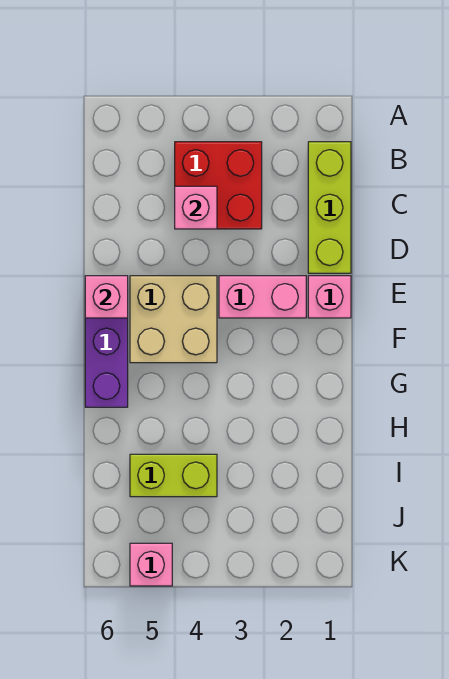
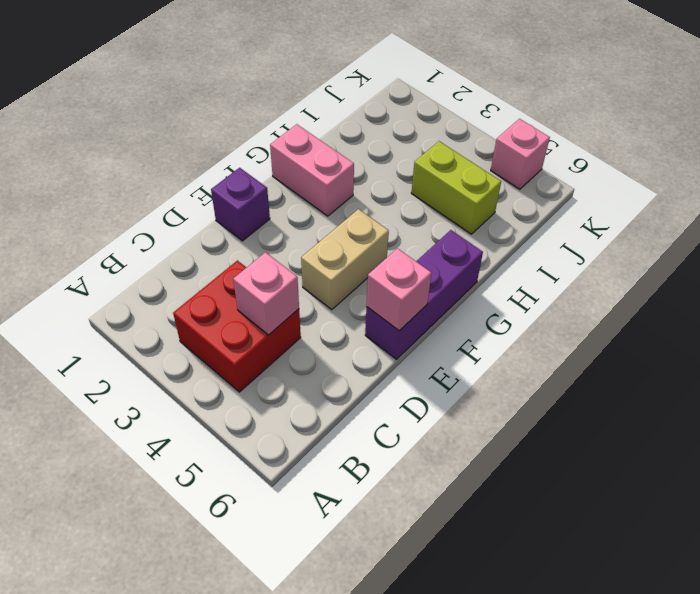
lime brick B1:D1 level 1 -> none
pink brick E1 level 1 -> purple brick E1 level 1
pink brick E2:E3 level 1 -> pink brick G1:G2 level 1
tan brick E4:F5 level 1 -> tan brick E4:F4 level 1

